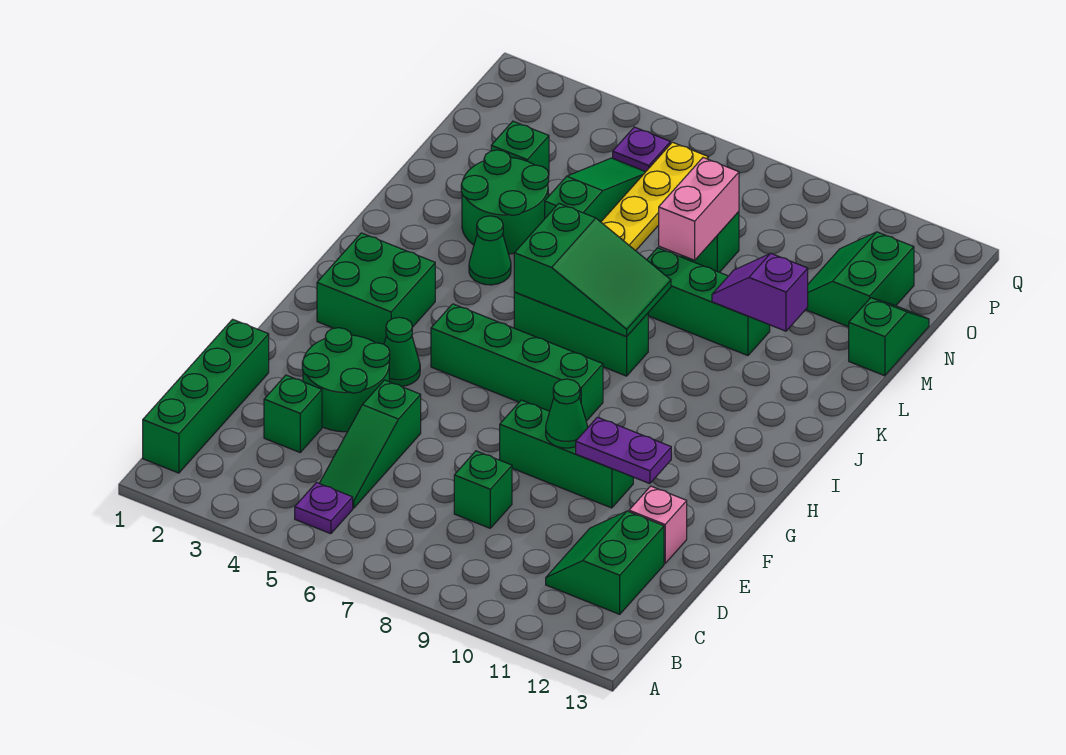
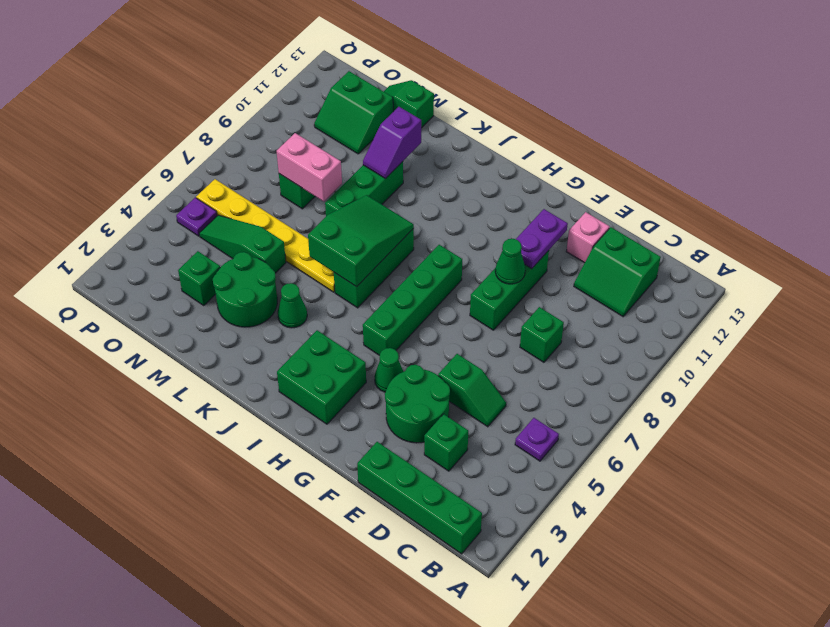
green slope C5:E5 level 1 top E -> green slope D5:E5 level 1 top E

